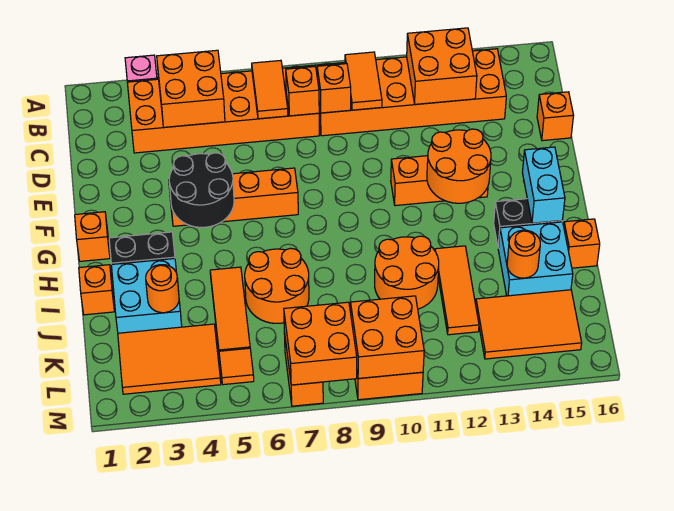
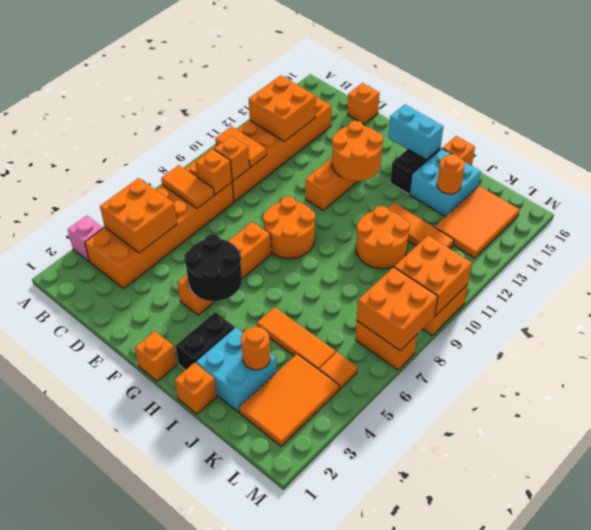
orange round brick I6:J7 level 1 -> orange round brick F8:G9 level 1

